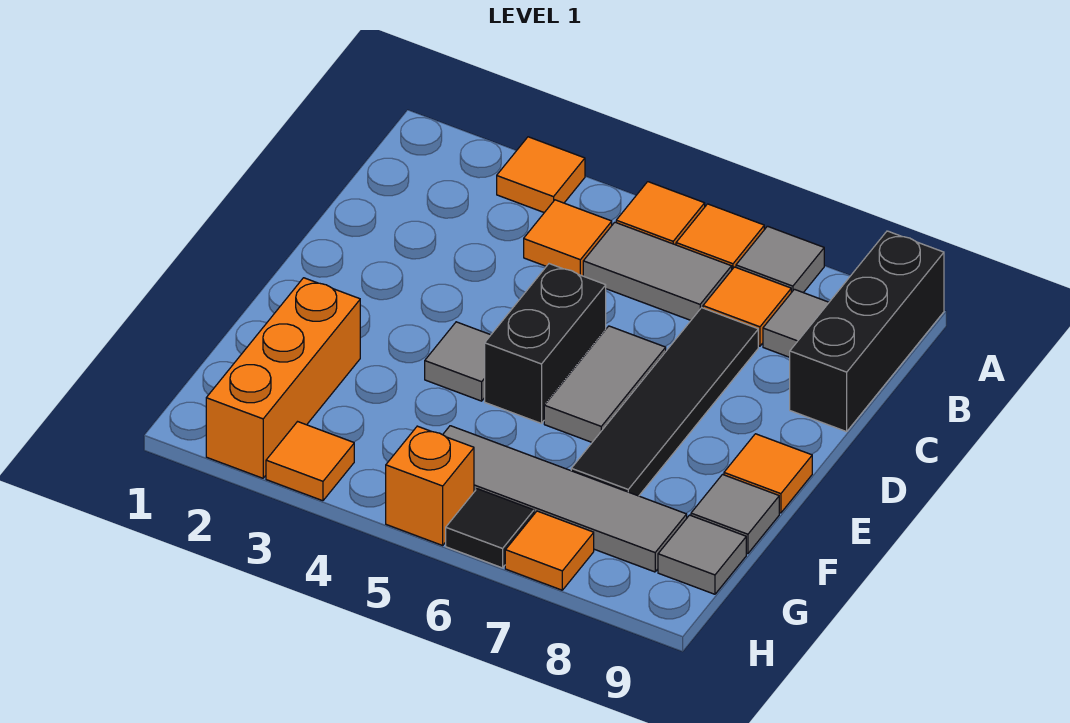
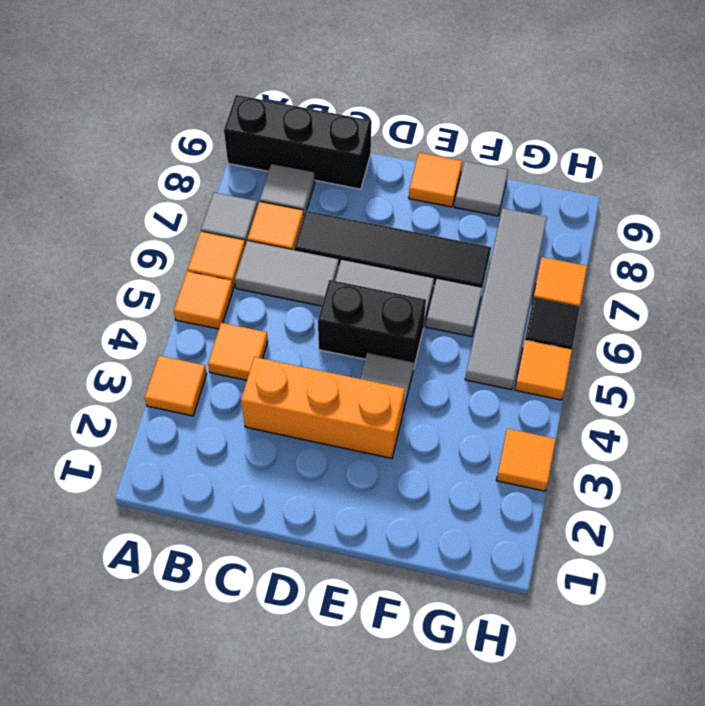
grey tile B5:B6 level 1 -> grey tile B6:C6 level 1
orange brick F2:H2 level 1 -> orange brick C3:E3 level 1
grey tile G9 level 1 -> grey tile F6 level 1
orange brick H5 level 1 -> orange tile H5 level 1

